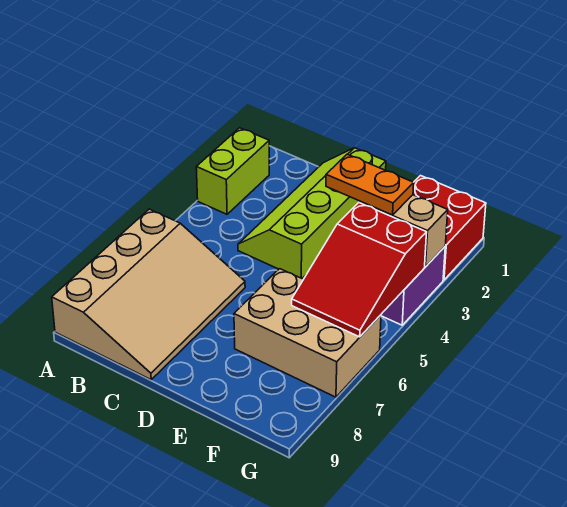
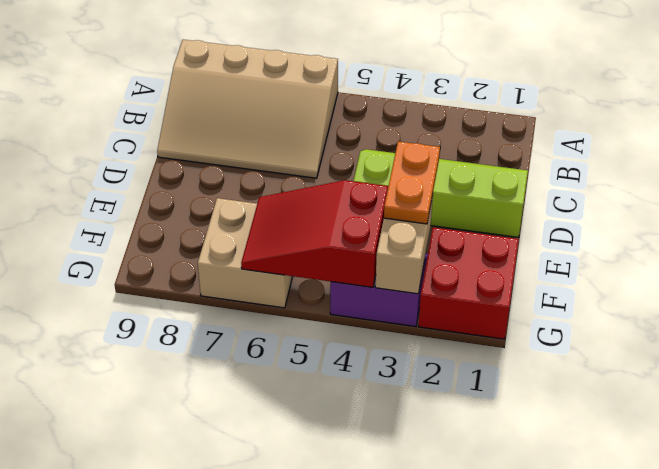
lime brick A2:A3 level 1 -> none
tan brick E6:G7 level 1 -> tan brick F6:G7 level 1

